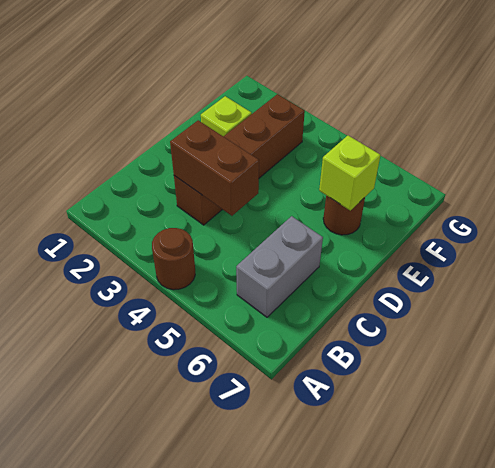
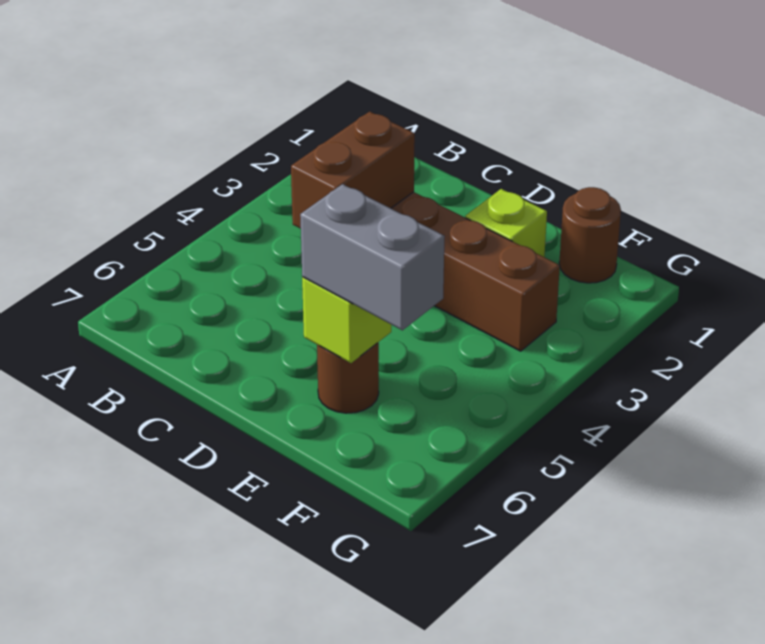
brown round brick A4 level 1 -> brown round brick F1 level 1
grey brick B6:C6 level 1 -> grey brick E6:F6 level 3

